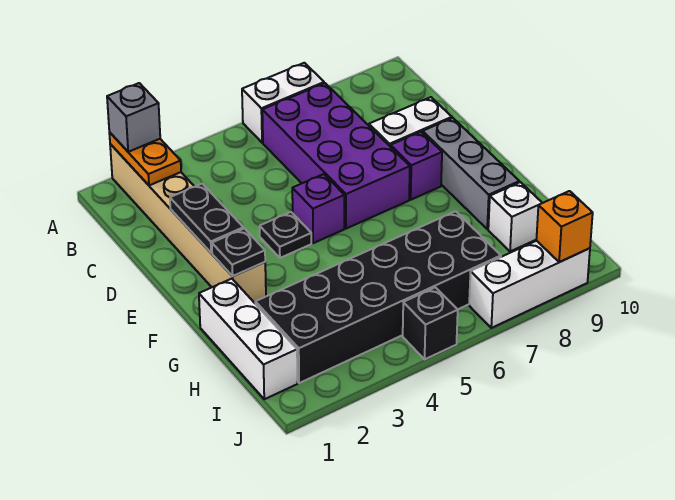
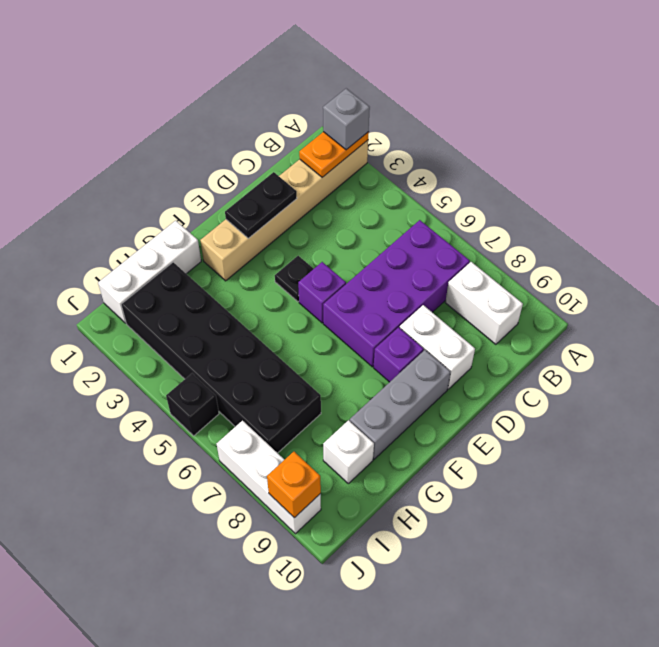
white brick A6:A7 level 1 -> white brick B8:B9 level 1
black plate F2 level 2 -> none

